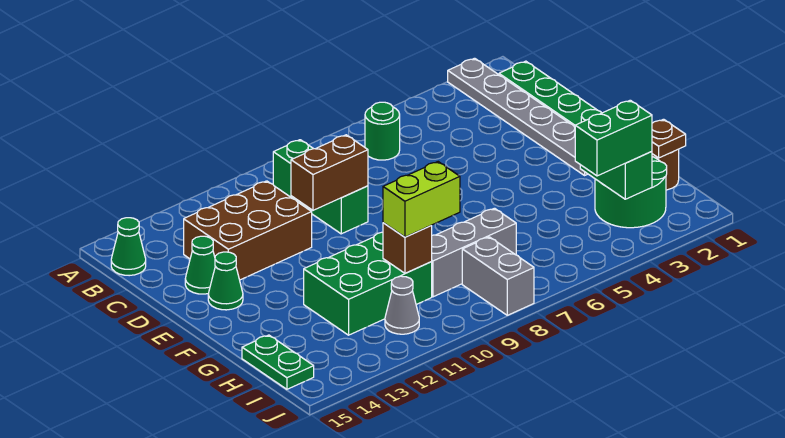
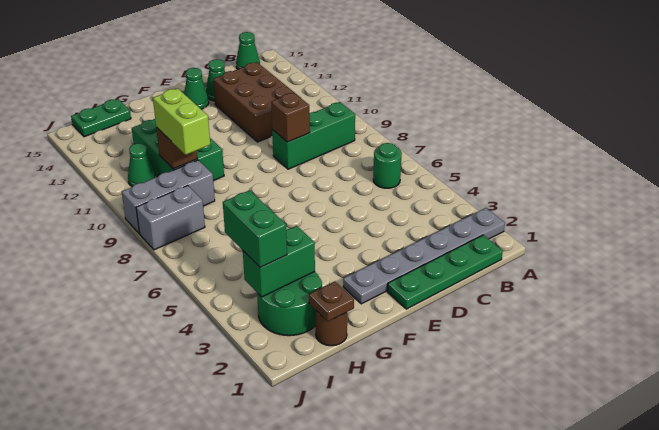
brown brick D9:D10 level 2 -> brown brick D9 level 2
grey brick H7:H9 level 1 -> grey brick H9:J9 level 1
grey cone I11 level 1 -> green cone I11 level 1

